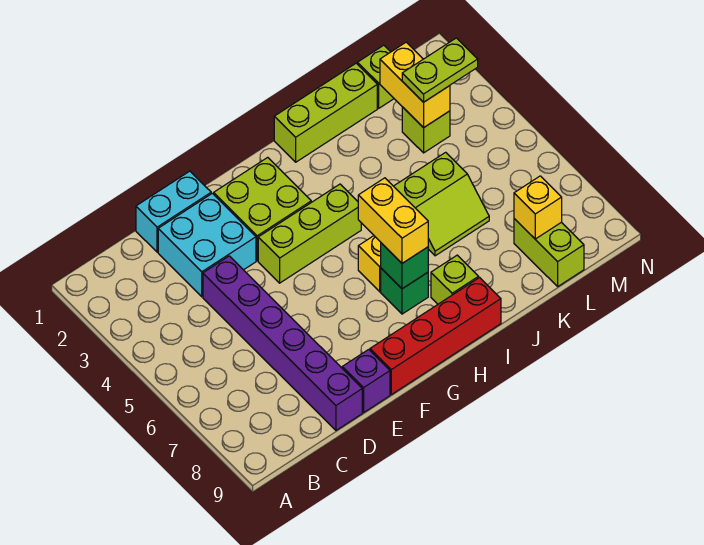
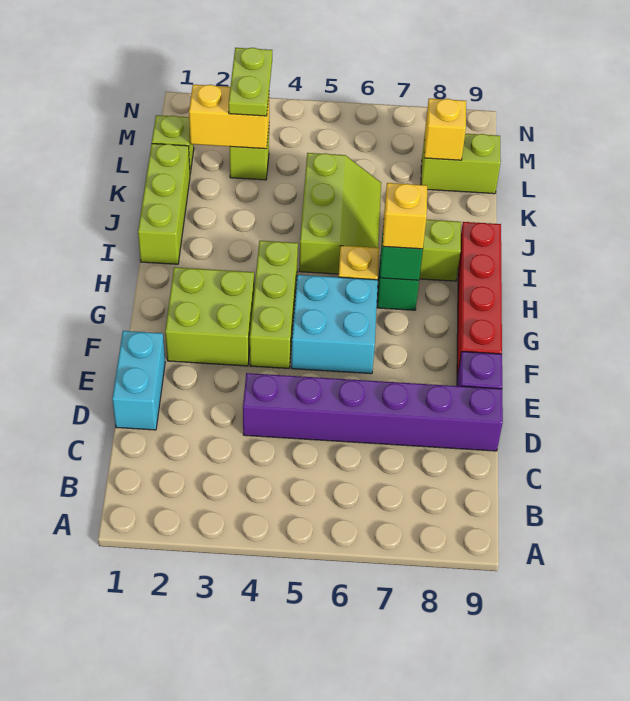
cyan brick D2:E3 level 1 -> cyan brick F5:G6 level 1
yellow brick H6:H7 level 3 -> yellow brick H7 level 3
lime slope J5:K6 level 1 top 5 -> lime slope I5:K6 level 1 top 5

